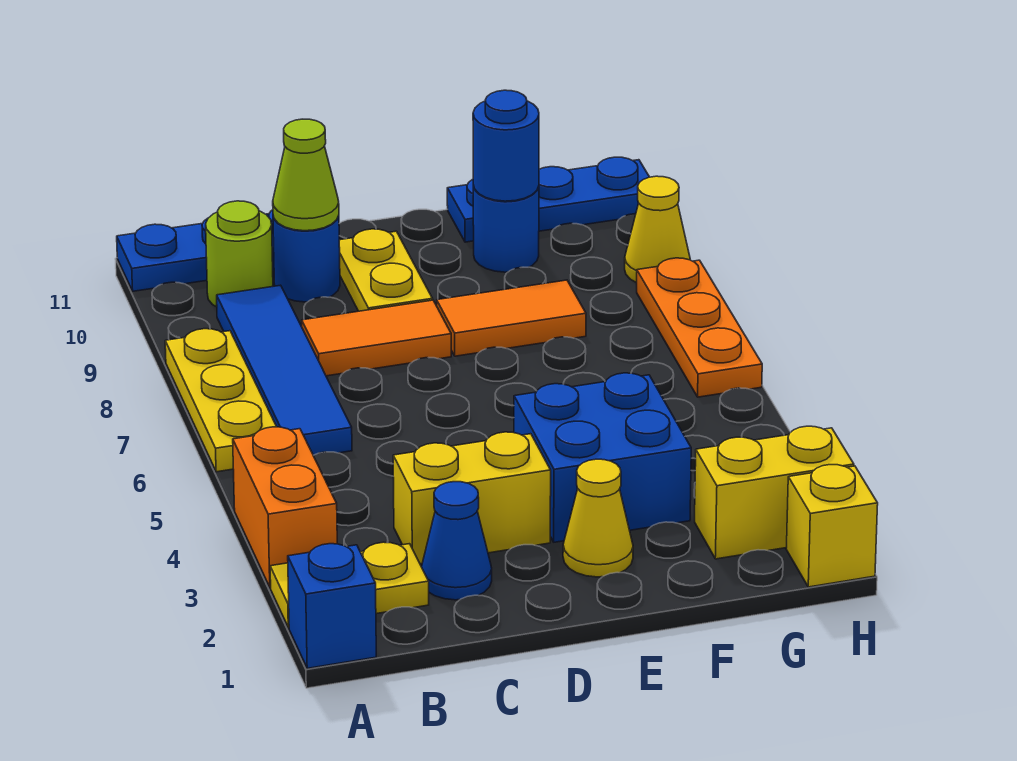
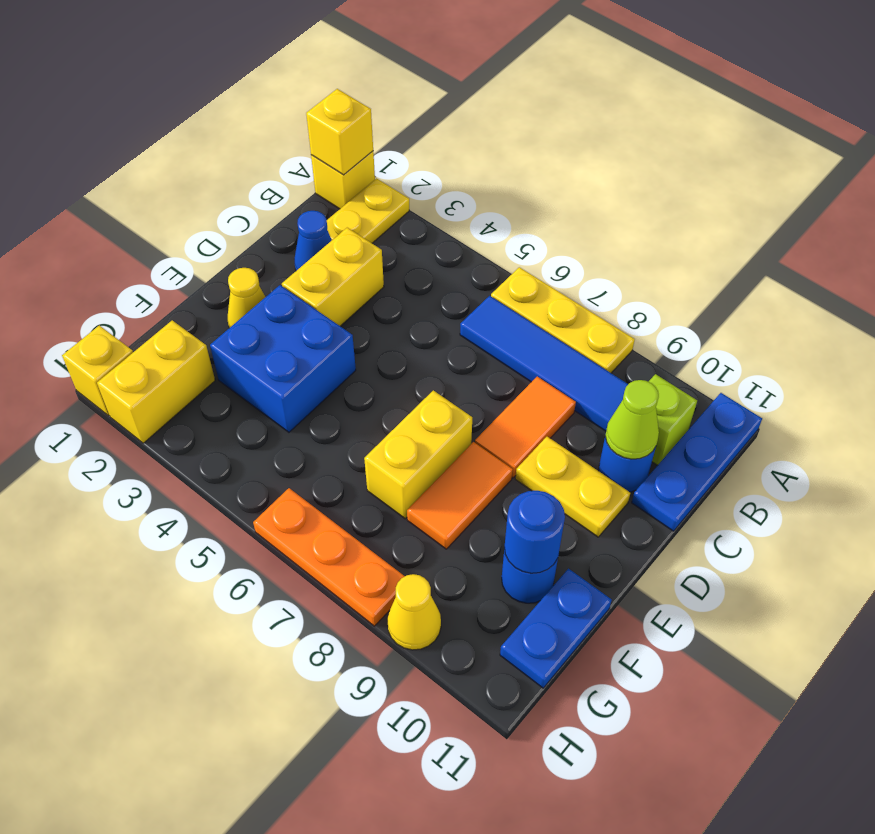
blue brick A1 level 1 -> yellow brick A1 level 1
none -> yellow brick A1 level 2
orange brick A3:A4 level 1 -> none
lime round brick B10 level 1 -> lime brick B10 level 1
none -> yellow brick E7:F7 level 1
blue plate F11:H11 level 1 -> blue plate F11:G11 level 1

